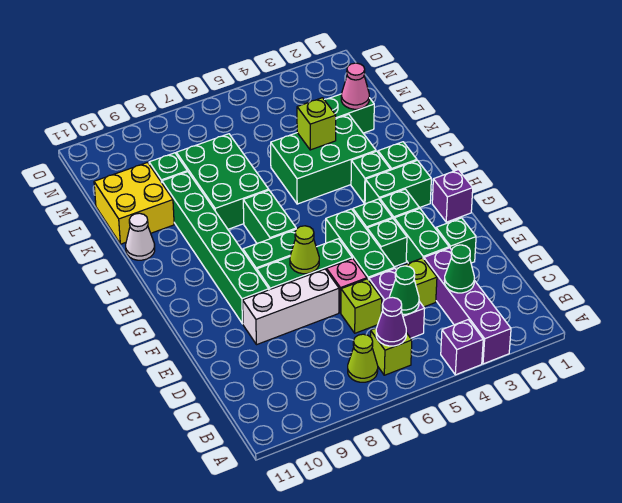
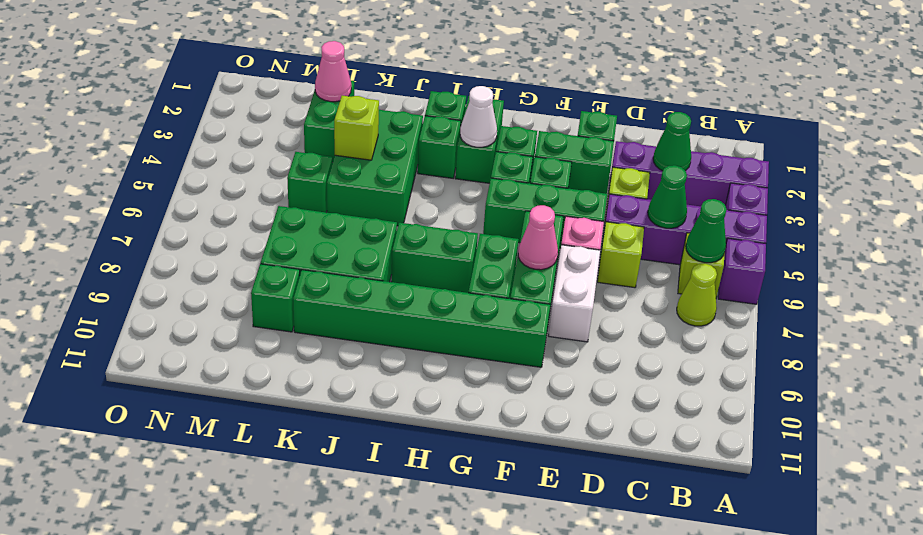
purple cone B6 level 2 -> green cone B6 level 2
purple brick C5:D5 level 1 -> purple brick A5:D5 level 1
white brick E7:E9 level 1 -> white brick E7:E8 level 1
lime cone F7 level 2 -> pink cone F7 level 2
purple brick G1 level 1 -> purple brick A6 level 1
white cone J11 level 1 -> white cone H3 level 2
yellow brick K10:L11 level 1 -> none
none -> green brick L5 level 1

